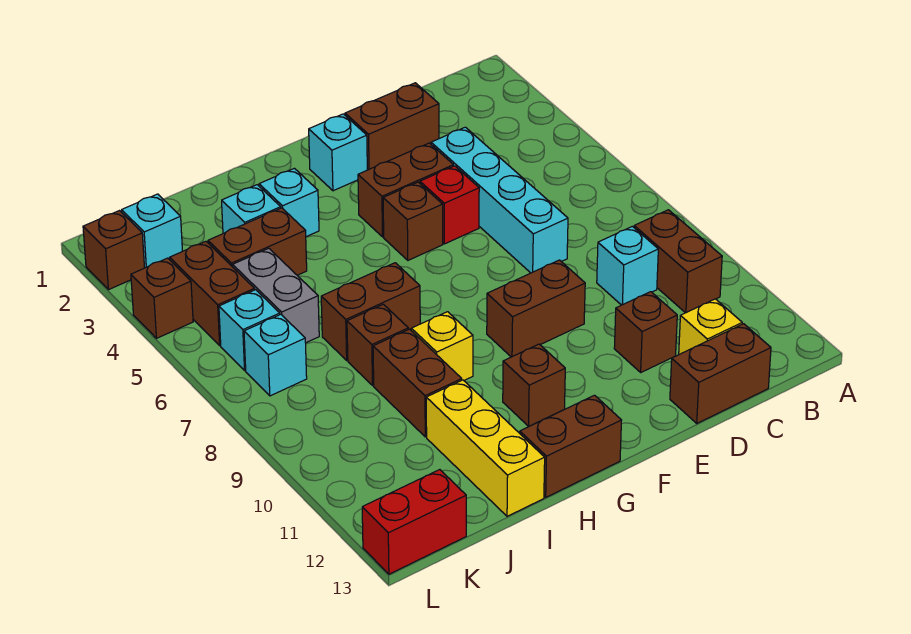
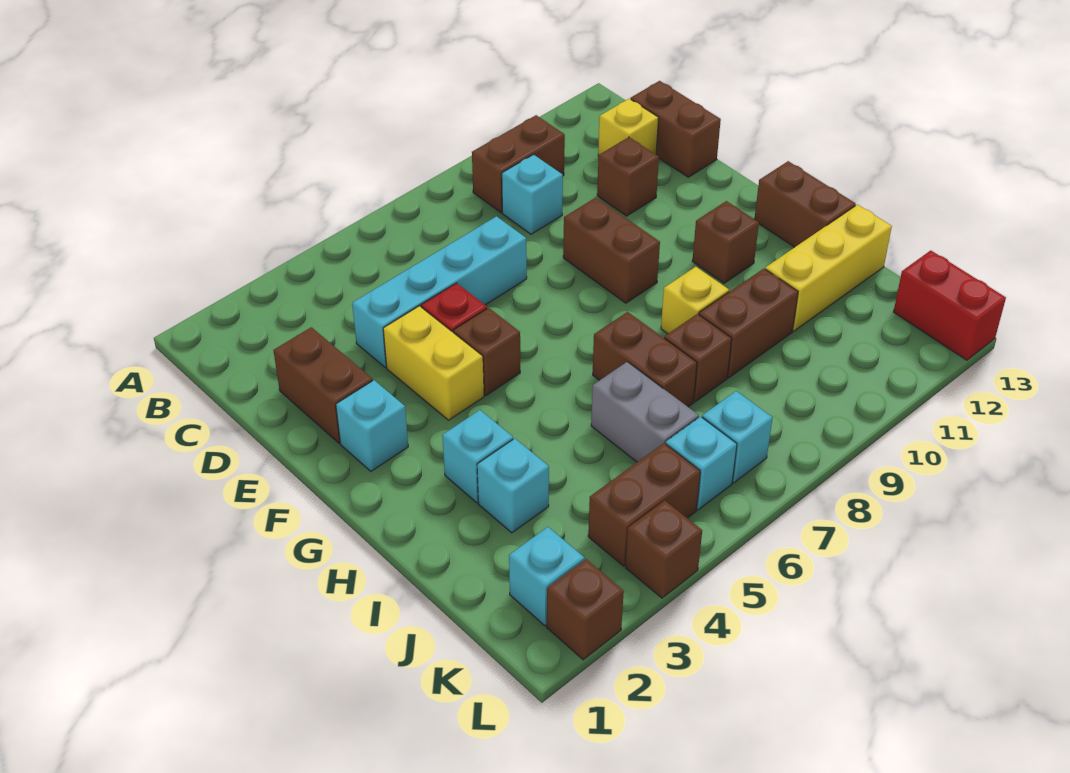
brown brick E4:F4 level 1 -> yellow brick E4:F4 level 1
brown brick I4:J4 level 1 -> none
grey brick J5:J6 level 1 -> grey brick I6:J6 level 1

